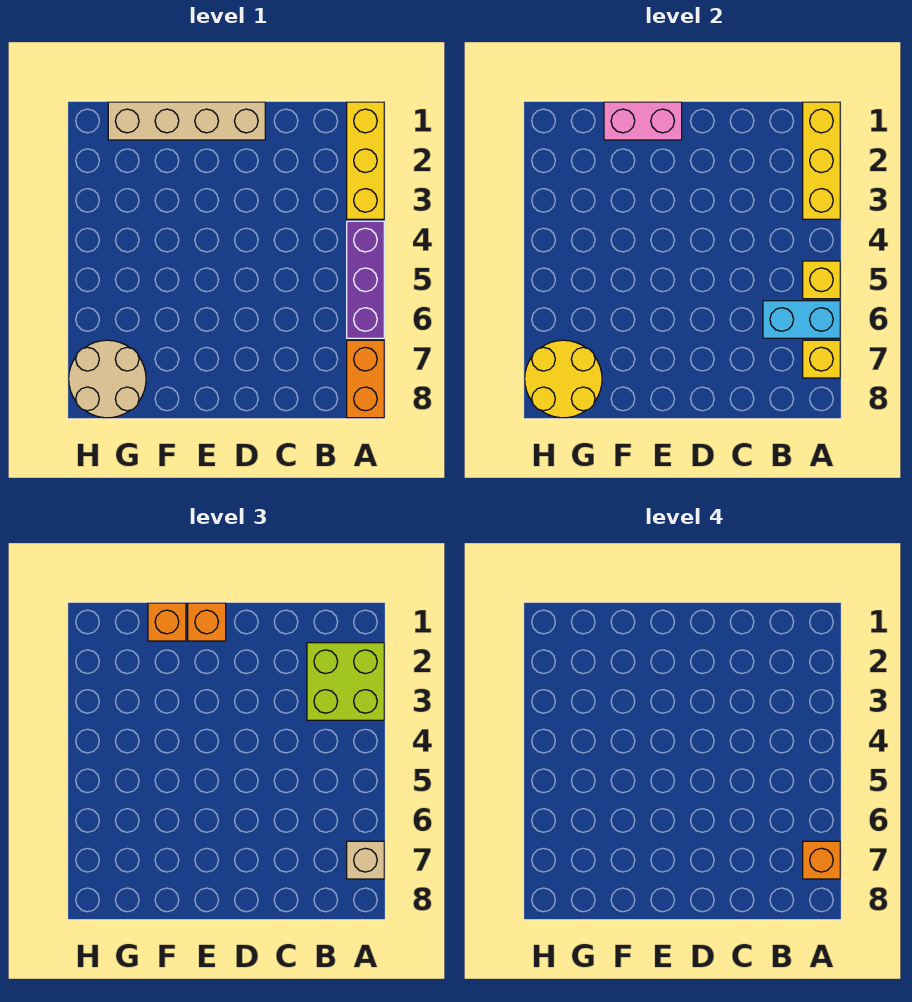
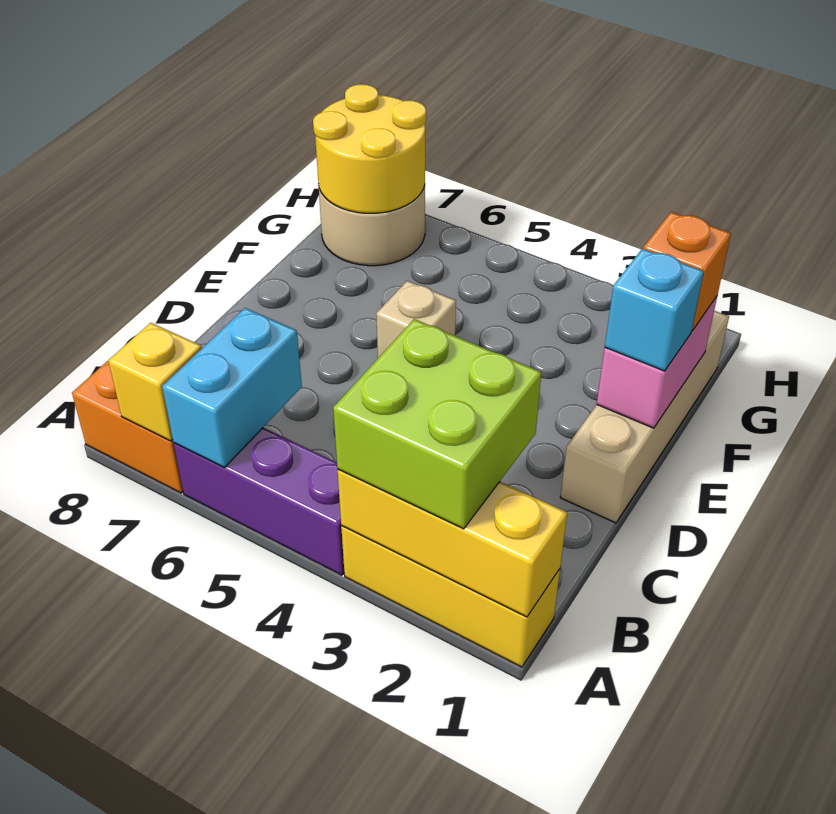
yellow brick A5 level 2 -> none
tan brick A7 level 3 -> tan brick E5 level 1
orange brick A7 level 4 -> none
orange brick E1 level 3 -> cyan brick E1 level 3

